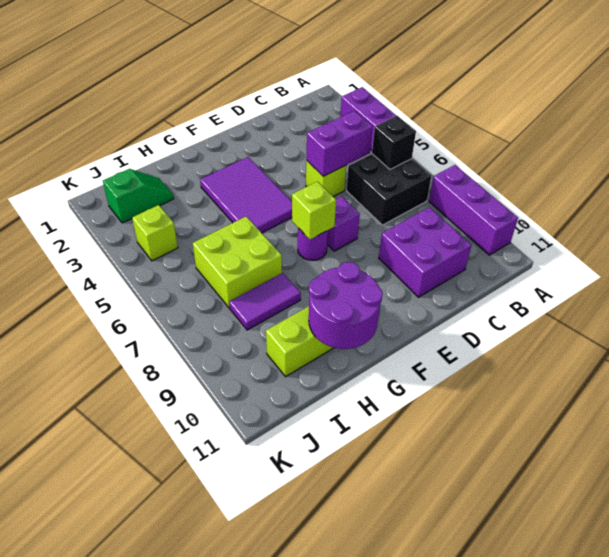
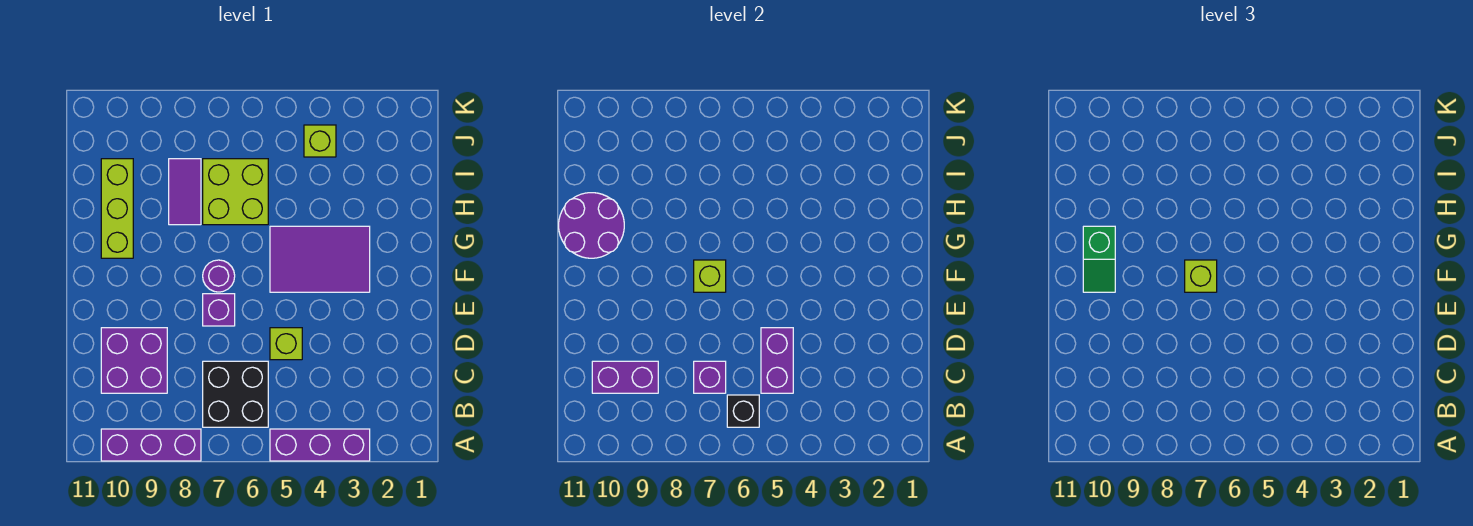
none -> purple brick C7 level 2
none -> purple brick C9:C10 level 2
none -> lime brick F7 level 3
green slope I2:J2 level 1 top J -> green slope F10:G10 level 3 top G

